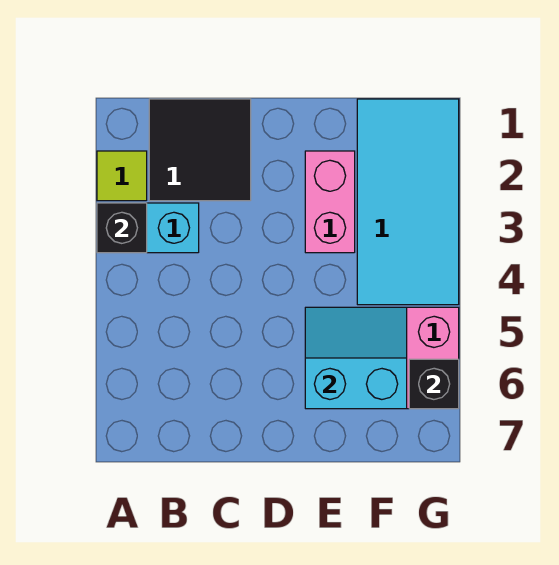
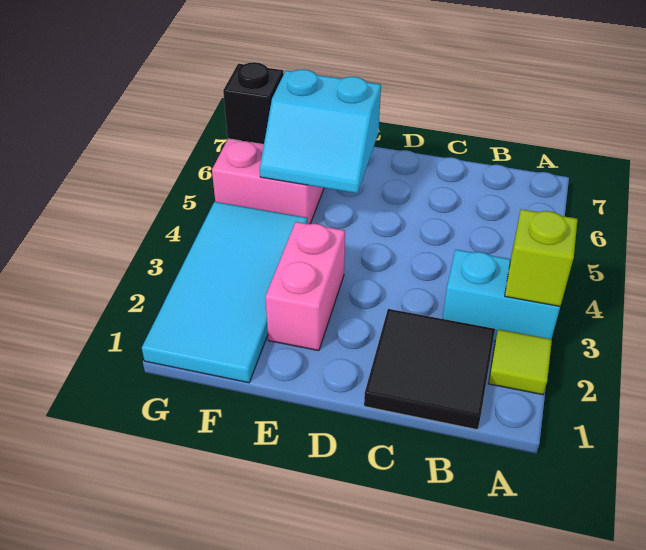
black brick A3 level 2 -> lime brick A3 level 2

